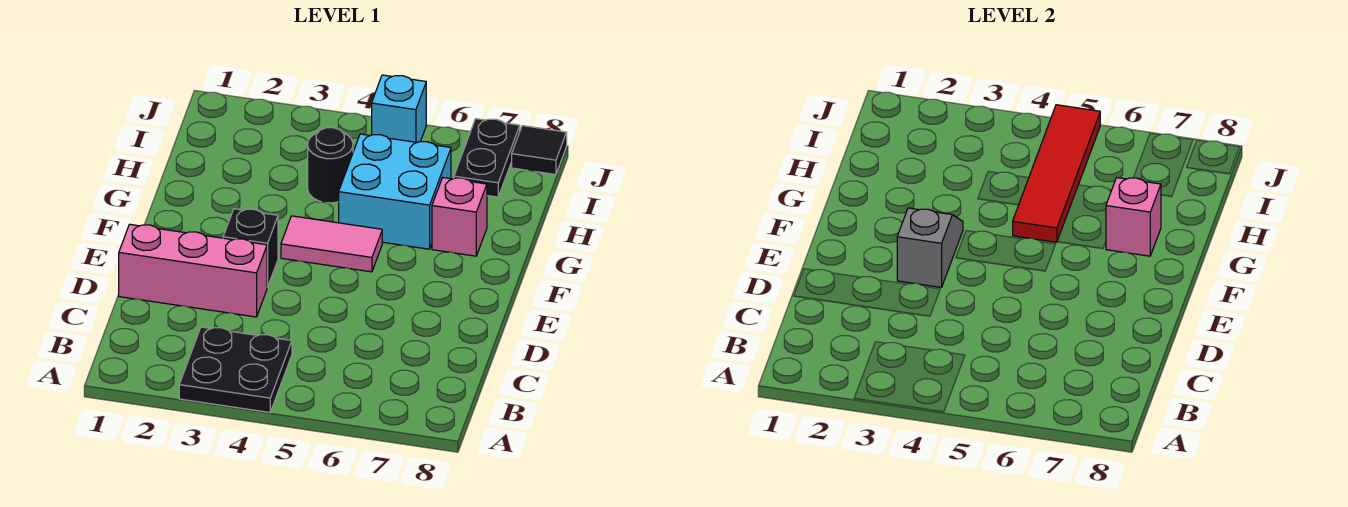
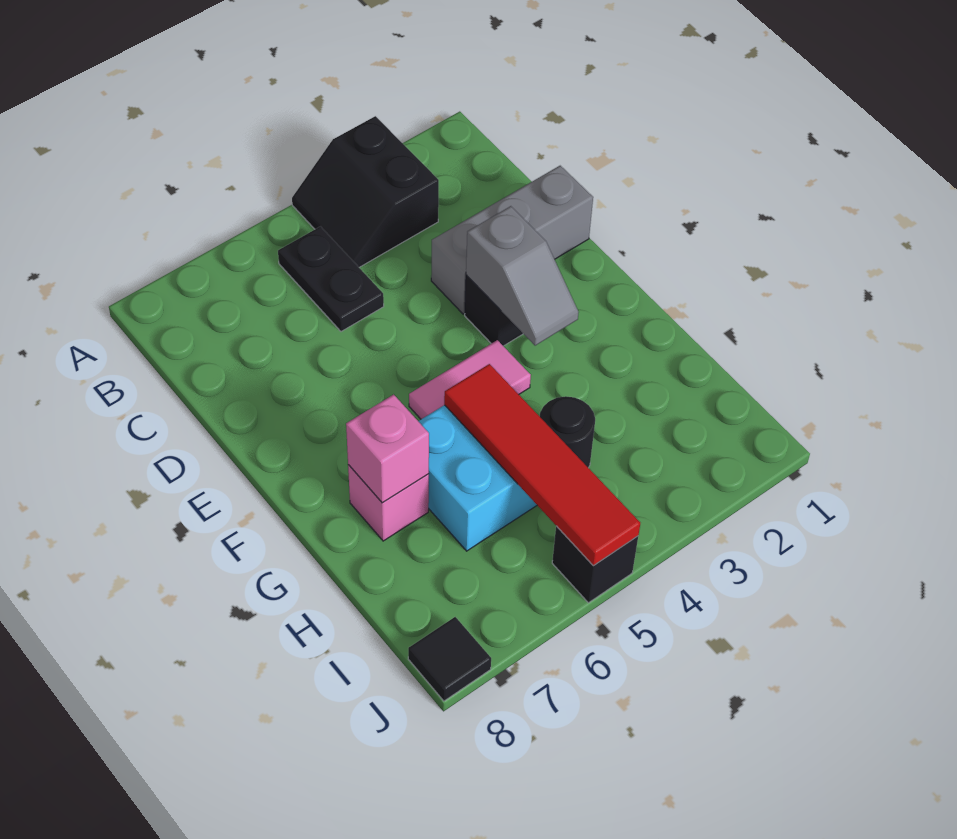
black plate A3:B4 level 1 -> black slope A3:B4 level 1 top 3
pink brick D1:D3 level 1 -> grey brick D1:D3 level 1
black plate I7:J7 level 1 -> black plate B5:C5 level 1
cyan brick J5 level 1 -> black brick J5 level 1

